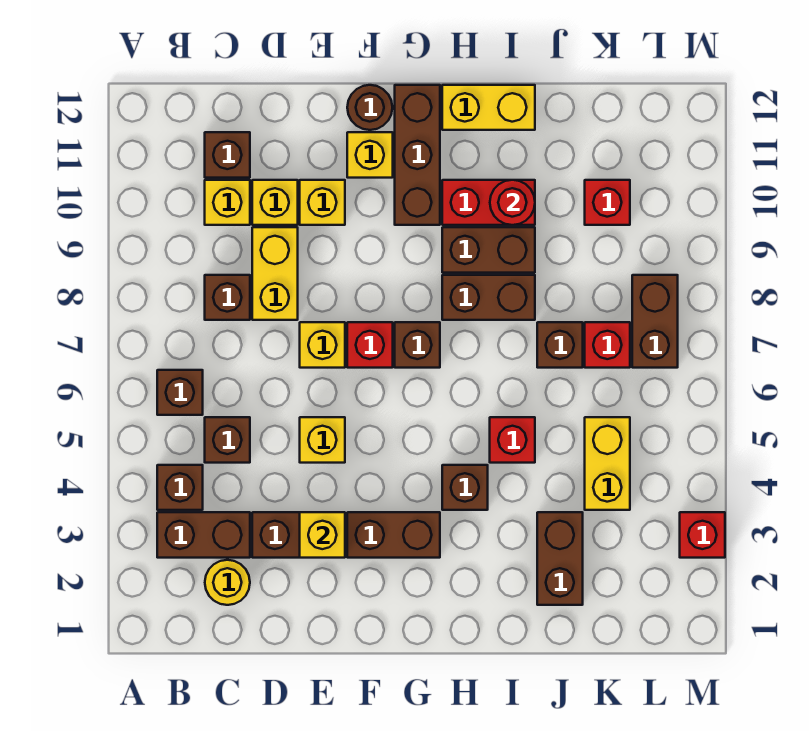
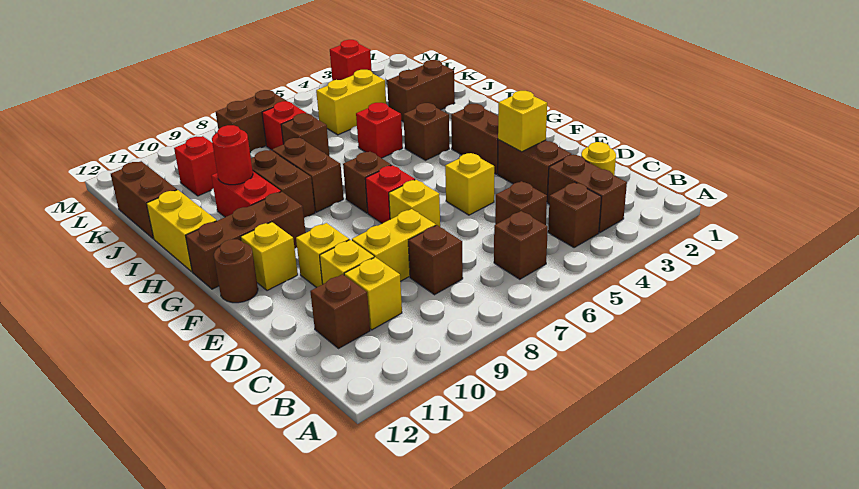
none -> brown brick J12:K12 level 1

